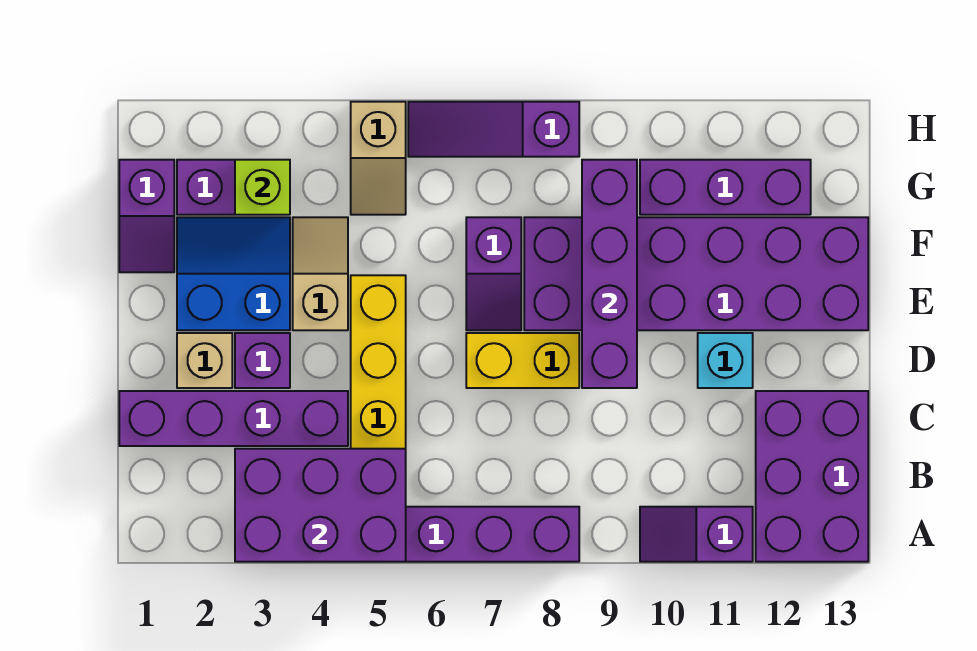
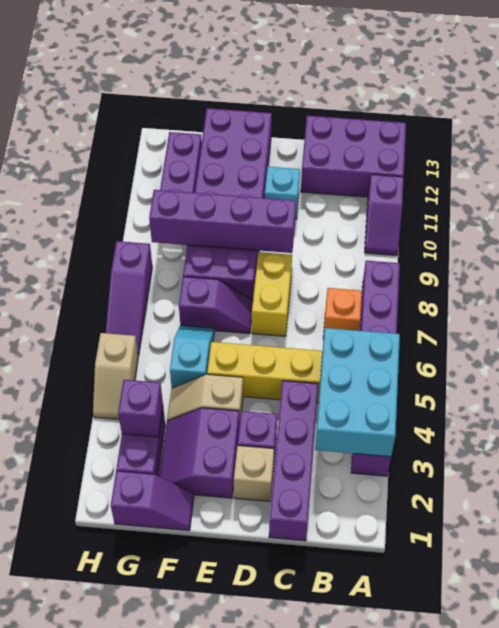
purple brick A3:B5 level 2 -> cyan brick A3:B5 level 2
none -> orange brick B7 level 1
blue slope E2:F3 level 1 top E -> purple slope E2:F3 level 1 top E
none -> cyan slope F5:F6 level 1 top 5
lime brick G3 level 2 -> purple brick G3 level 2
tan slope G5:H5 level 1 top H -> tan slope H4:H5 level 1 top 5

